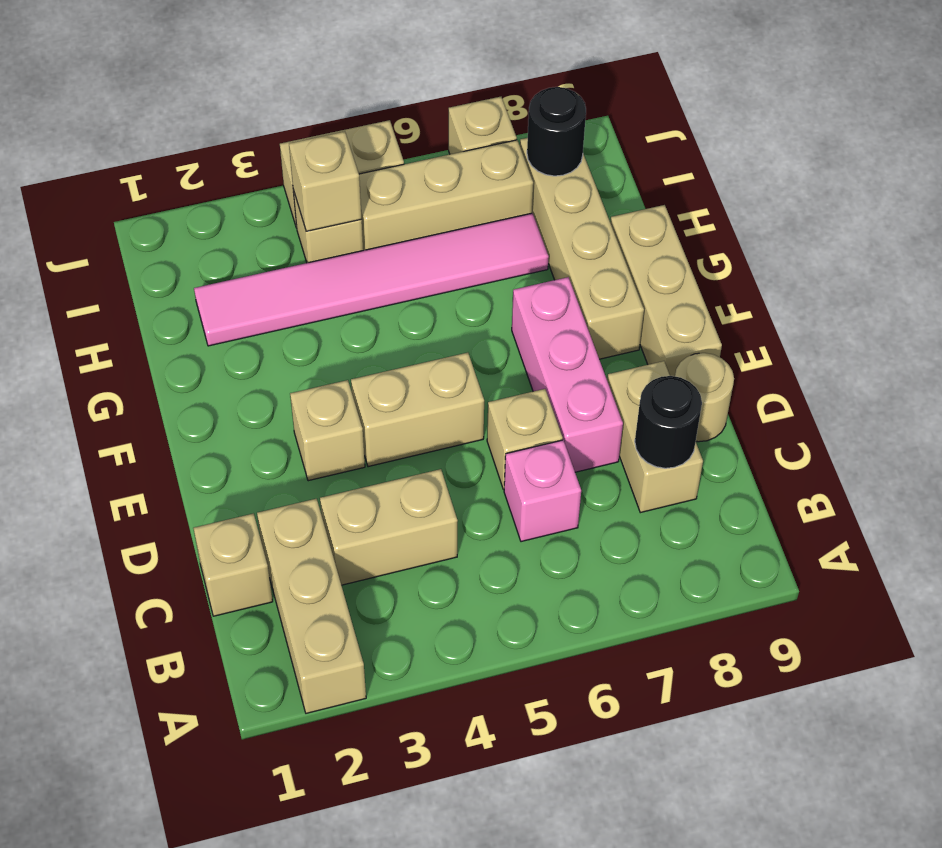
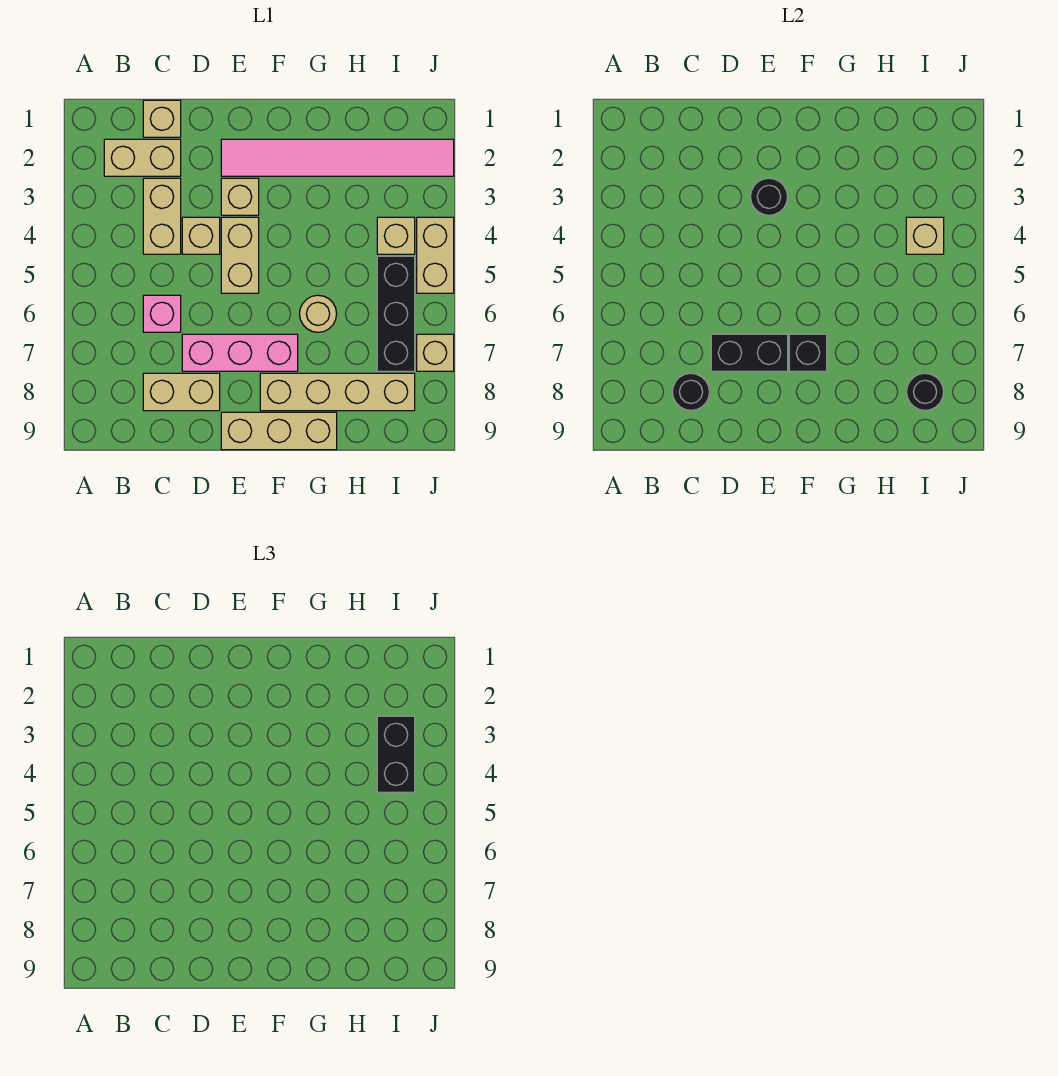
tan brick A2:C2 level 1 -> tan brick B2:C2 level 1
tan brick D6 level 1 -> tan brick D4 level 1
none -> black brick D7:E7 level 2
tan round brick D9 level 1 -> tan round brick G6 level 1
none -> black round brick E3 level 2
none -> black brick F7 level 2
pink tile H2:H7 level 1 -> pink tile E2:J2 level 1
none -> black brick I3:I4 level 3
tan brick I5:I7 level 1 -> black brick I5:I7 level 1

